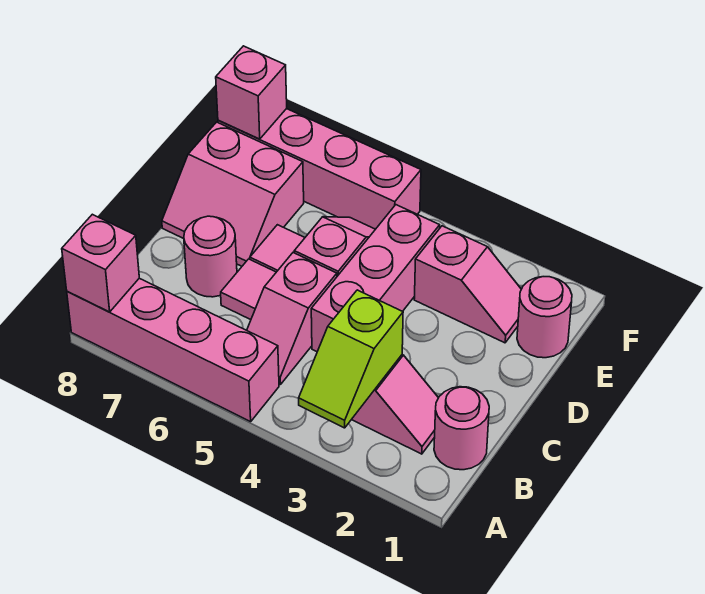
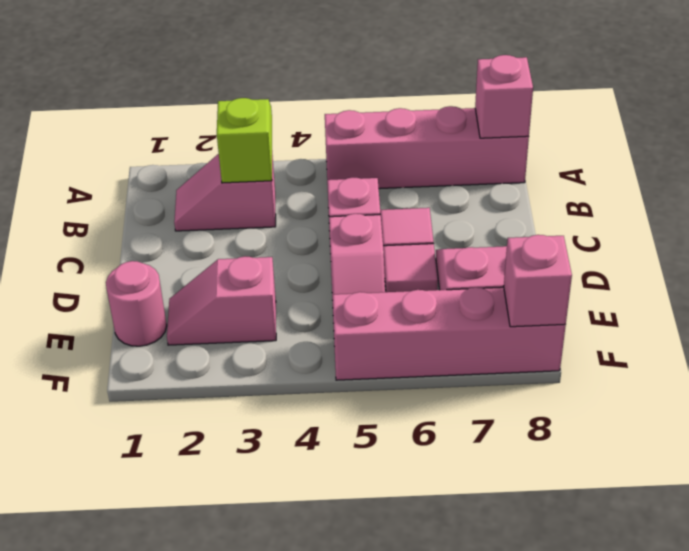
pink round brick B1 level 1 -> none
pink brick C4:E4 level 1 -> none
pink round brick C7 level 1 -> none

